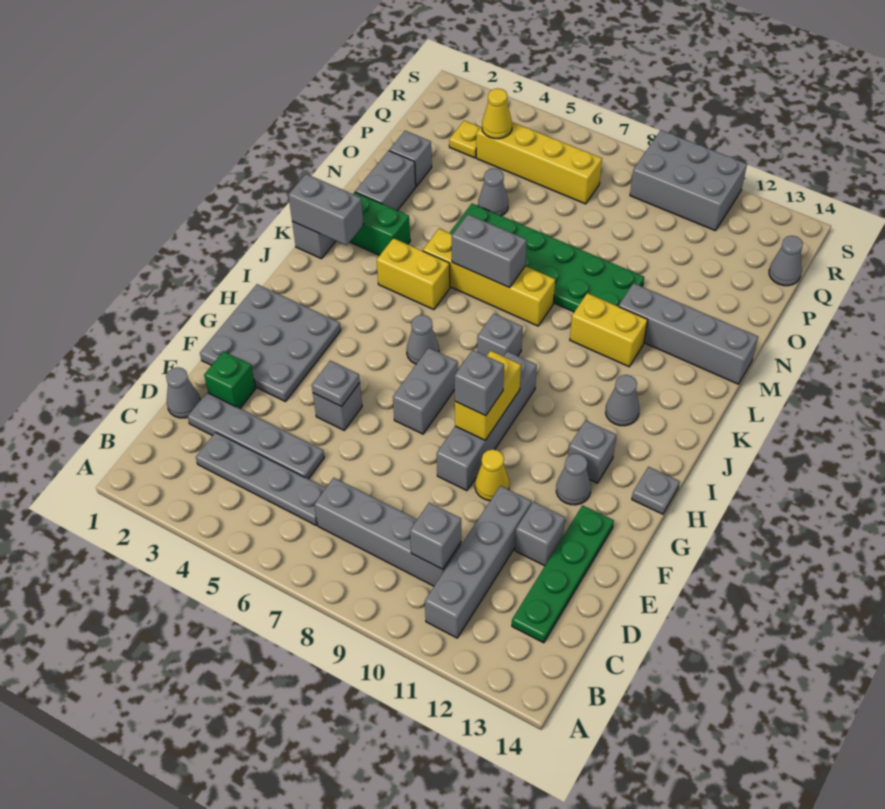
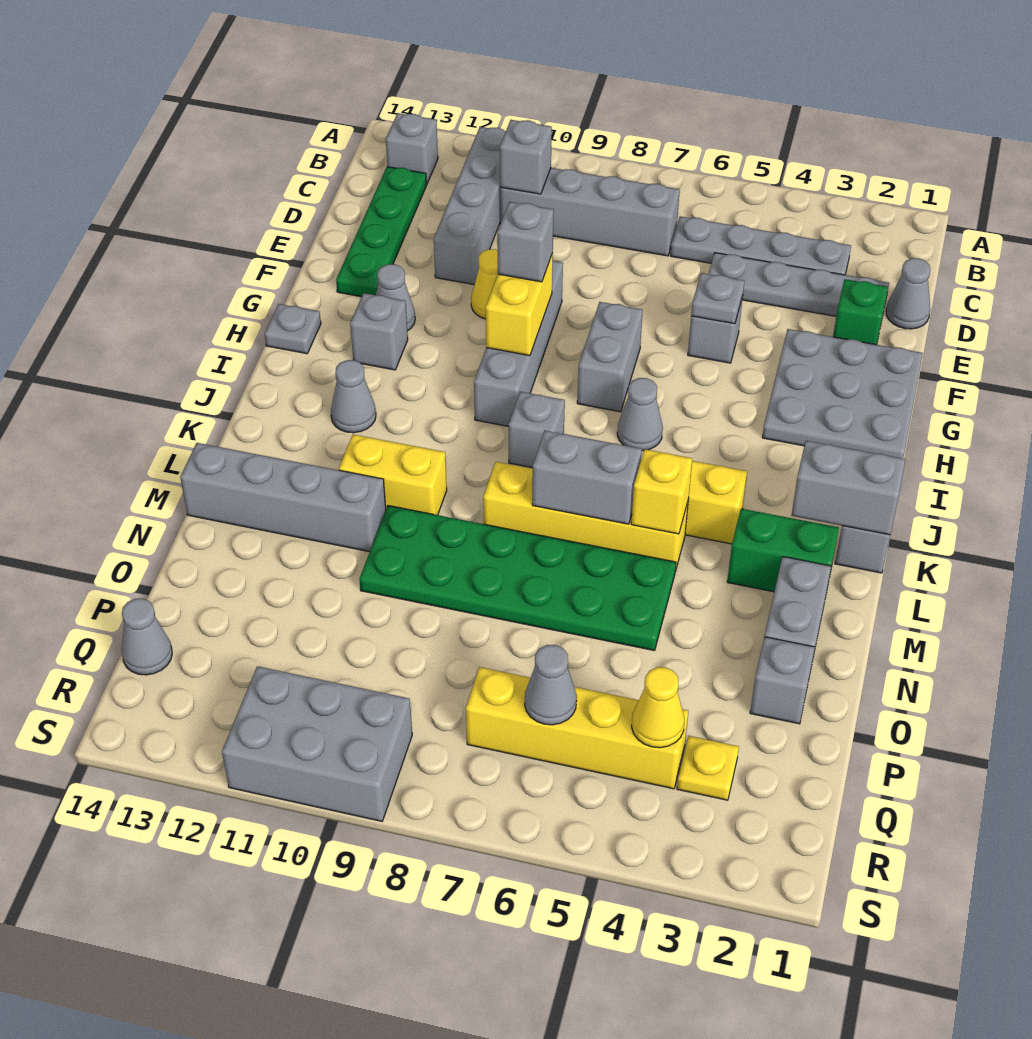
grey brick E12 level 1 -> grey brick B13 level 1
none -> yellow brick L5 level 2
grey cone O5 level 1 -> grey cone Q6 level 2

